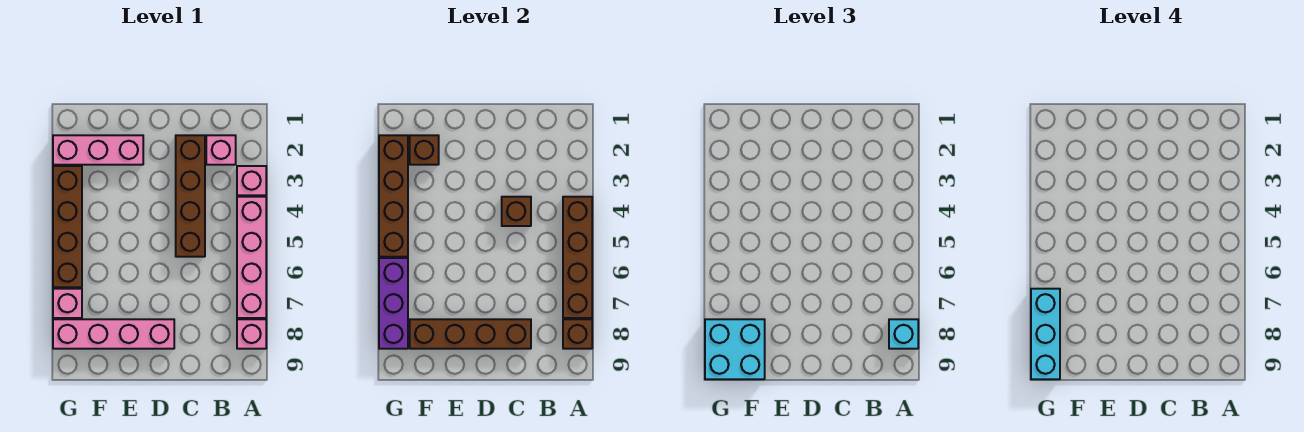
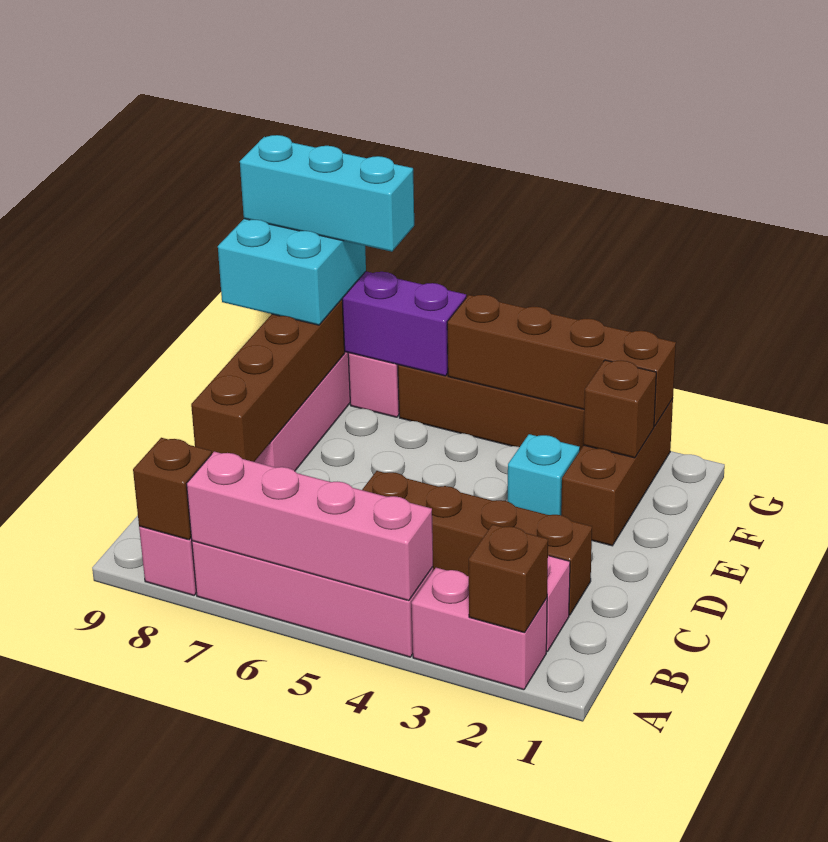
pink brick A3 level 1 -> pink brick A2:A3 level 1
brown brick A4:A7 level 2 -> pink brick A4:A7 level 2
cyan brick A8 level 3 -> cyan brick E3 level 1
brown brick C4 level 2 -> brown brick A2 level 2
pink brick E2:G2 level 1 -> brown brick E2:G2 level 1

